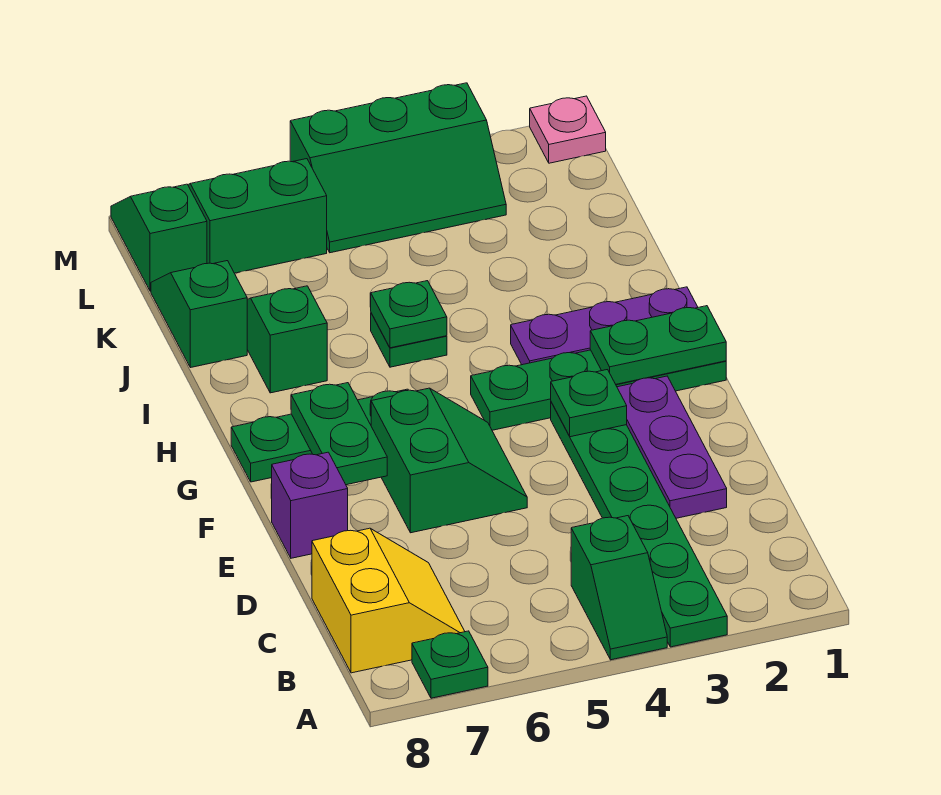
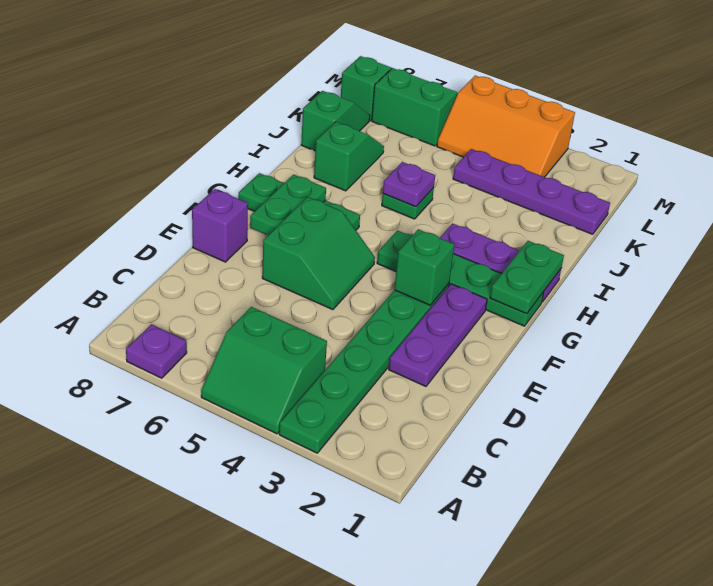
green slope A4:B4 level 1 top B -> green slope A4:B5 level 1 top B
green plate A7 level 1 -> purple plate A7 level 1
yellow slope B7:C8 level 1 top 8 -> none
green plate F3 level 2 -> green brick F3 level 2
green plate G1:G2 level 2 -> green plate G1:H1 level 2
green plate I5 level 2 -> purple plate I5 level 2
none -> purple plate K1:K4 level 1
green slope L3:M5 level 1 top M -> orange slope L3:M5 level 1 top M
pink plate M1 level 1 -> none

